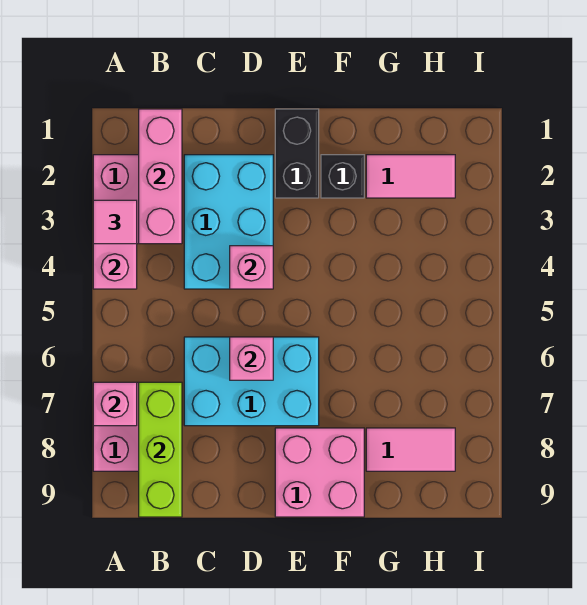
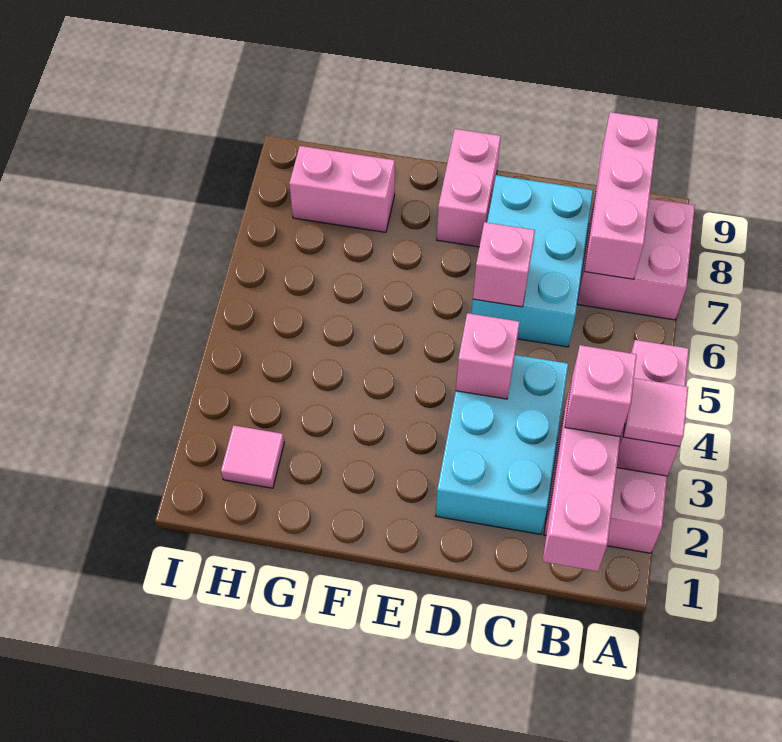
pink brick A7 level 2 -> pink brick B3 level 3
lime brick B7:B9 level 2 -> pink brick B7:B9 level 2
cyan brick C6:E7 level 1 -> cyan brick C6:D8 level 1
black brick E1:E2 level 1 -> none
pink brick E8:F9 level 1 -> pink brick E8:E9 level 1
black brick F2 level 1 -> none
pink tile G2:H2 level 1 -> pink tile H2 level 1
pink tile G8:H8 level 1 -> pink brick G8:H8 level 1

